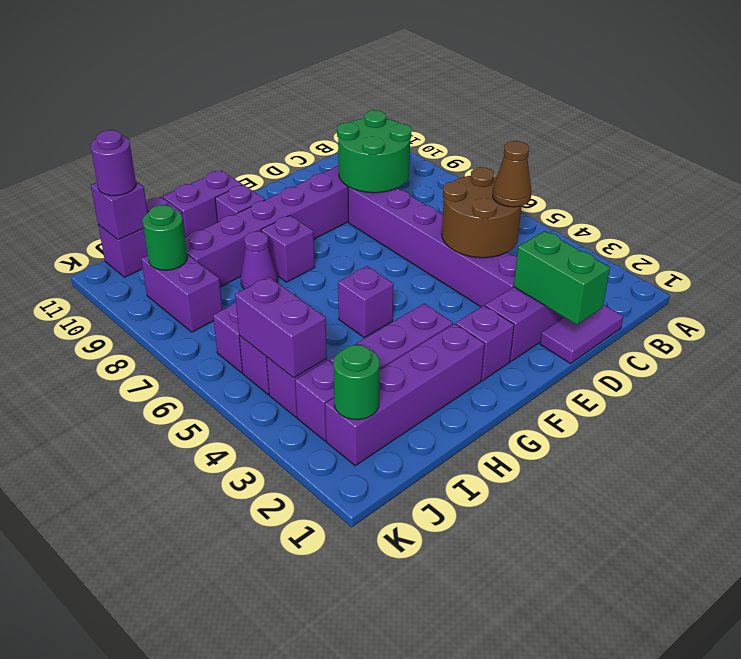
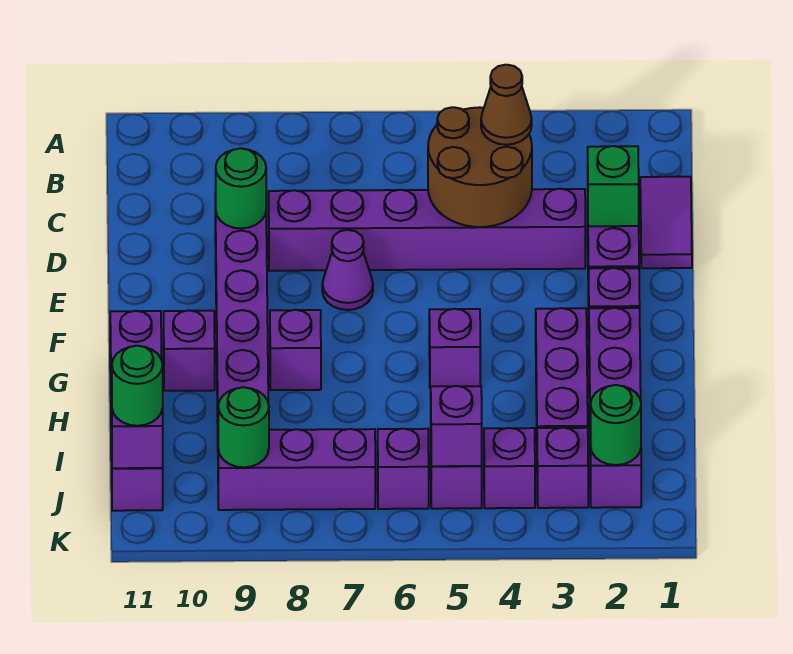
green round brick C8:D9 level 2 -> green round brick D9 level 2
green brick D1:D2 level 2 -> green brick D2 level 2
purple cone H8 level 1 -> purple cone E7 level 1
purple brick J4:J5 level 2 -> purple brick J5 level 2
purple brick J8:J9 level 1 -> purple brick J7:J9 level 1
purple round brick J11 level 3 -> green round brick J11 level 3

